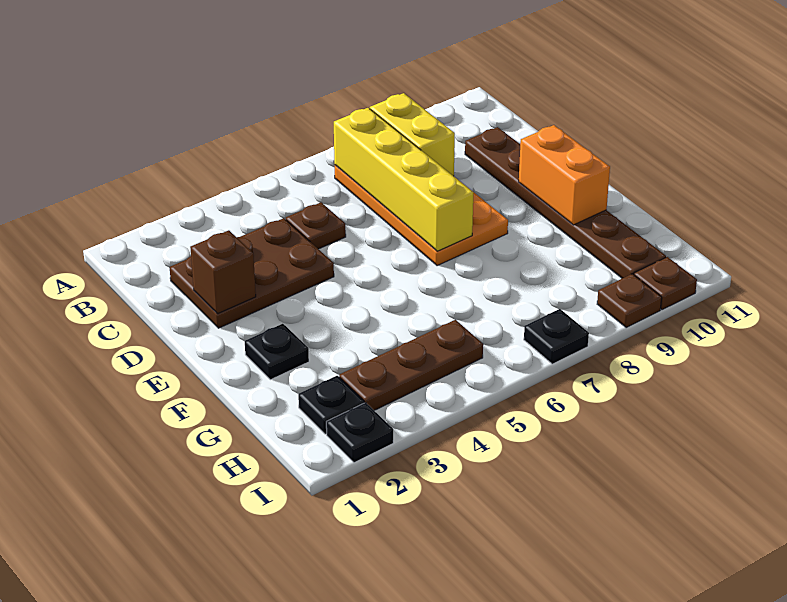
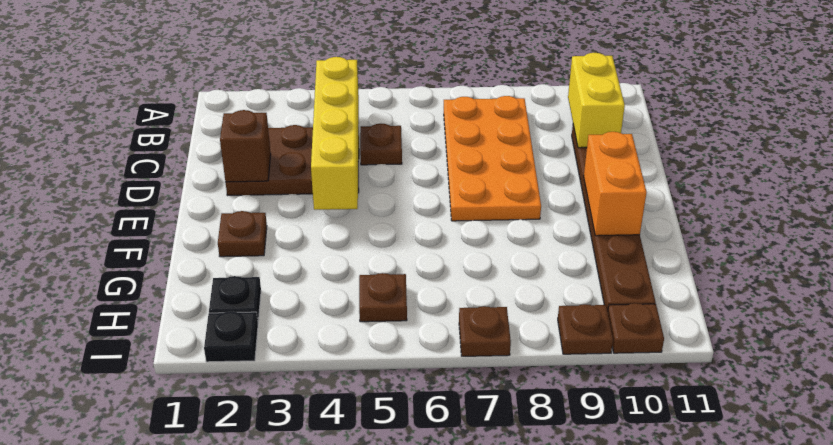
yellow brick B7:E7 level 2 -> yellow brick B4:E4 level 2
yellow brick B8:C8 level 2 -> yellow brick B10:C10 level 2
black plate F2 level 1 -> brown plate F2 level 1
brown plate H3:H5 level 1 -> brown plate H5 level 1
black plate I7 level 1 -> brown plate I7 level 1

